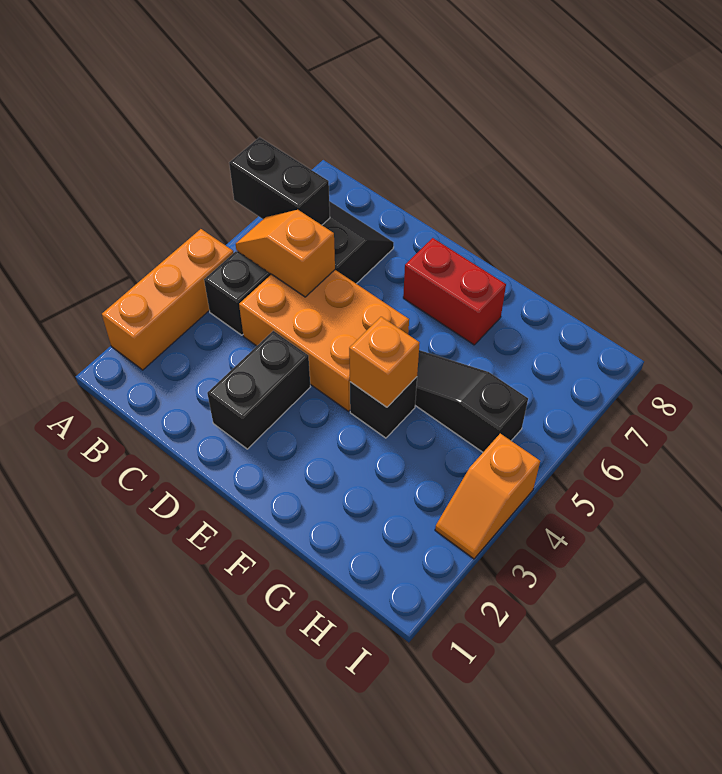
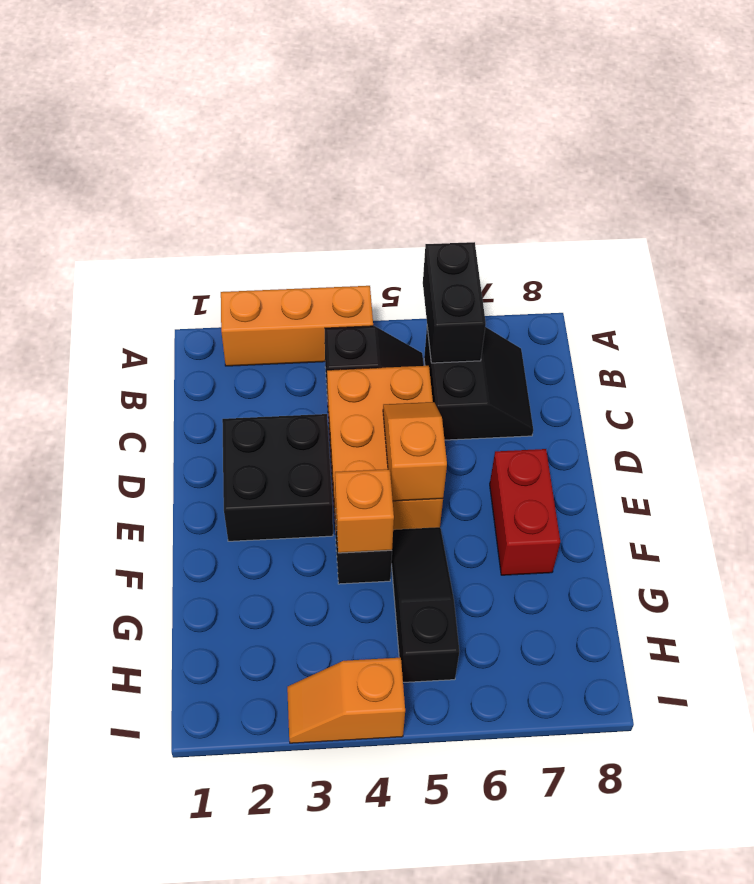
orange slope B5:C5 level 2 top C -> orange slope D5:E5 level 2 top E
black brick D2:D3 level 1 -> black brick D2:E3 level 1

